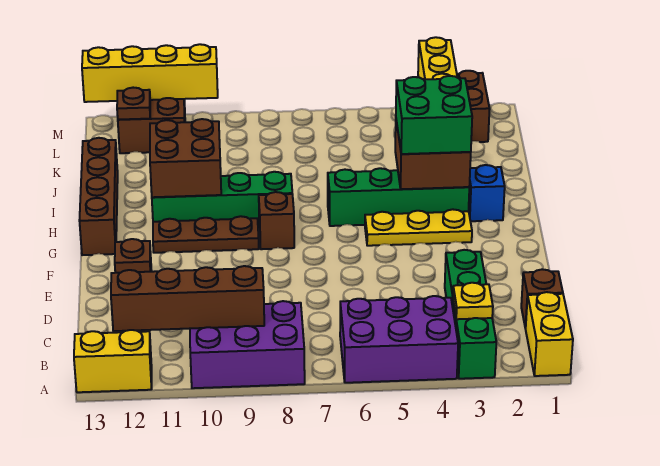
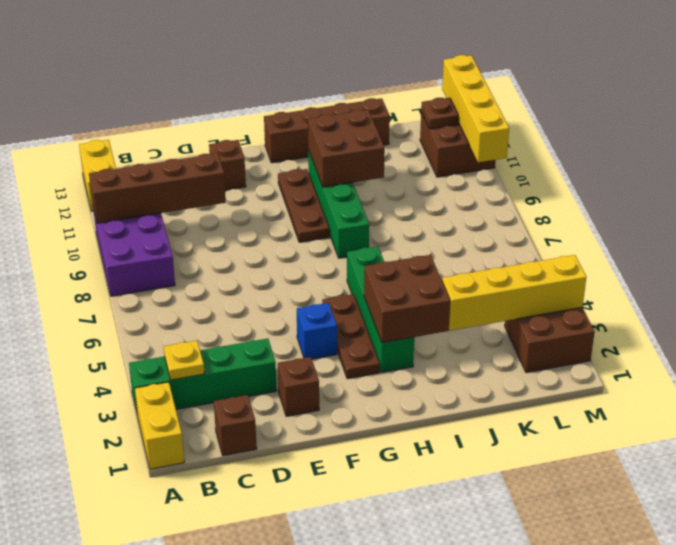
yellow brick A1:B1 level 1 -> yellow brick A1:A2 level 1
purple brick A4:B6 level 1 -> none
brown brick B9:B12 level 2 -> brown brick A10:D10 level 2
yellow plate G3:G5 level 1 -> brown plate G3:G5 level 1
brown brick G8 level 1 -> brown brick E2 level 1
blue brick H2 level 1 -> blue brick F4 level 1
green brick H3:I4 level 3 -> none

